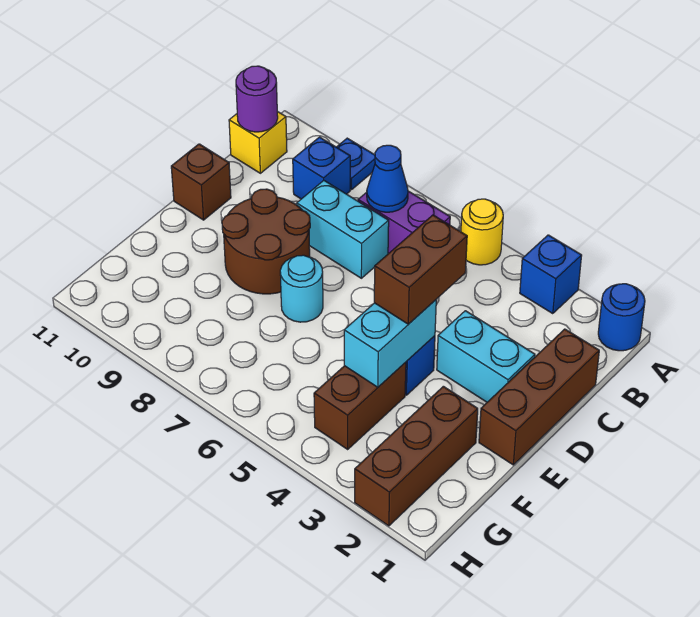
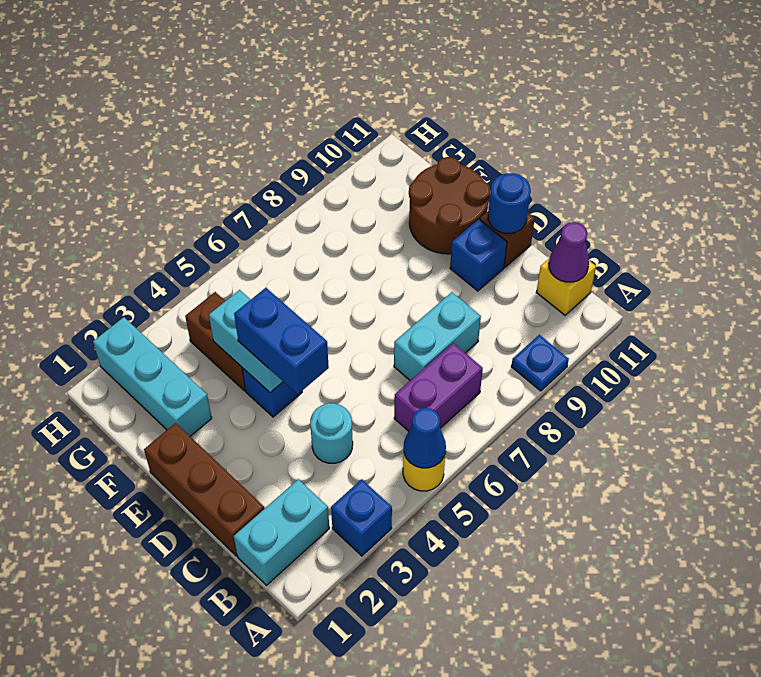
blue round brick A1 level 1 -> blue round brick D11 level 2
blue cone B7 level 2 -> blue cone A5 level 2
blue brick B9 level 1 -> blue brick D10 level 1
purple round brick B11 level 2 -> purple cone B11 level 2
cyan brick D2:D3 level 1 -> cyan brick B1:B2 level 1
brown brick D4:E4 level 3 -> blue brick D4:E4 level 3
brown round brick D8:E9 level 1 -> brown round brick E10:F11 level 1
cyan round brick E7 level 1 -> cyan round brick C4 level 1
brown brick F2:H2 level 1 -> cyan brick F2:H2 level 1

